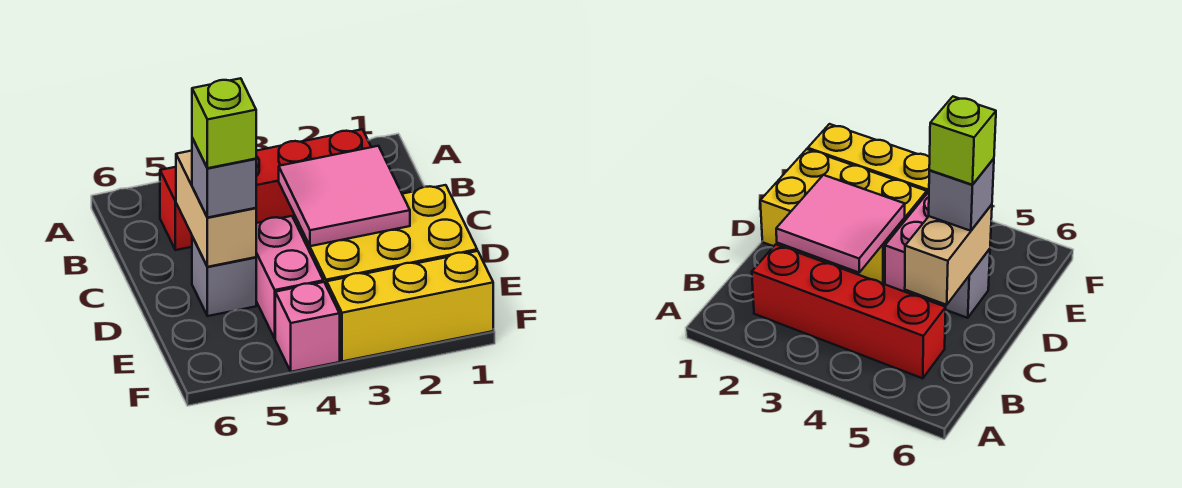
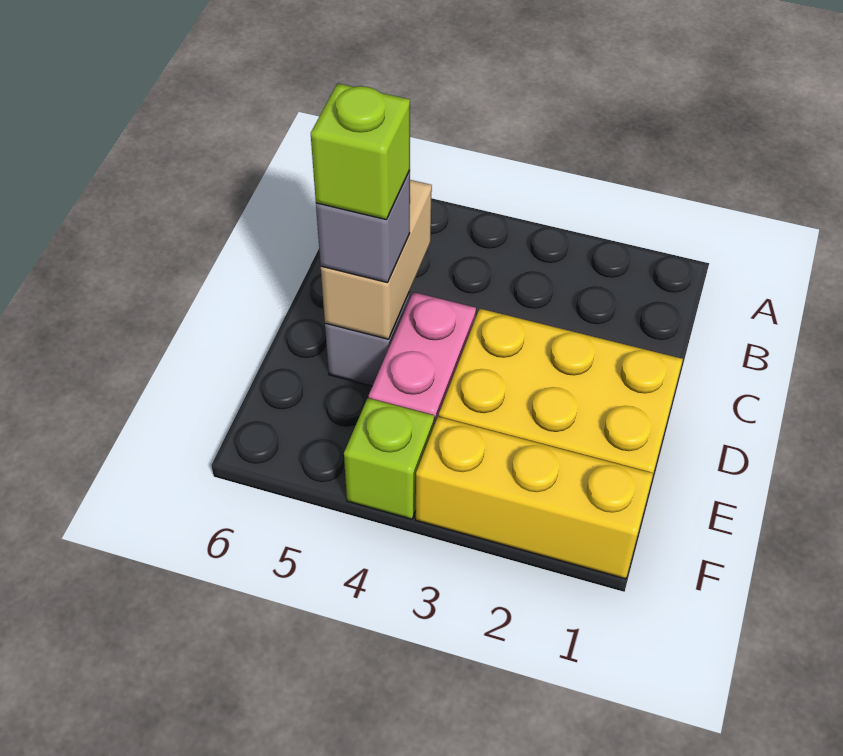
red brick B2:B5 level 1 -> none
pink tile C2:D3 level 2 -> none
pink brick F4 level 1 -> lime brick F4 level 1

